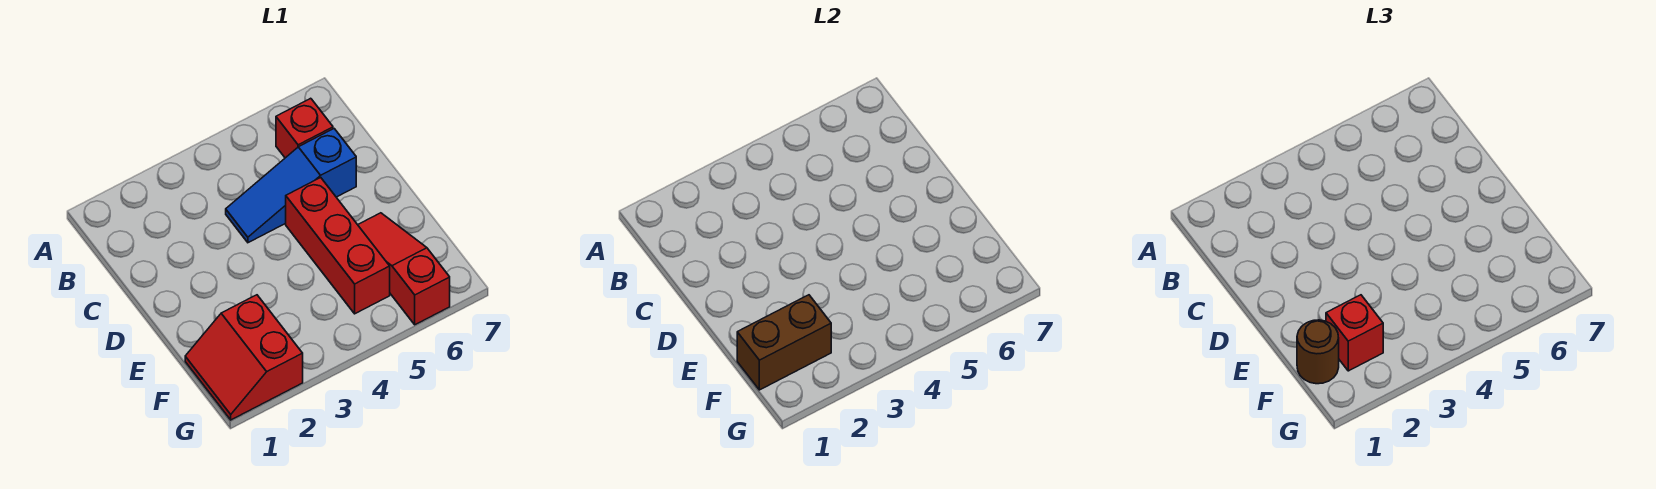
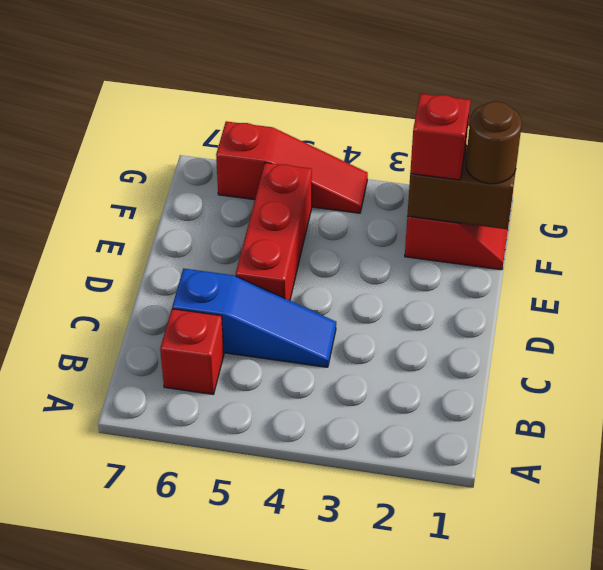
red slope E6:G6 level 1 top G -> red slope G4:G6 level 1 top 6

